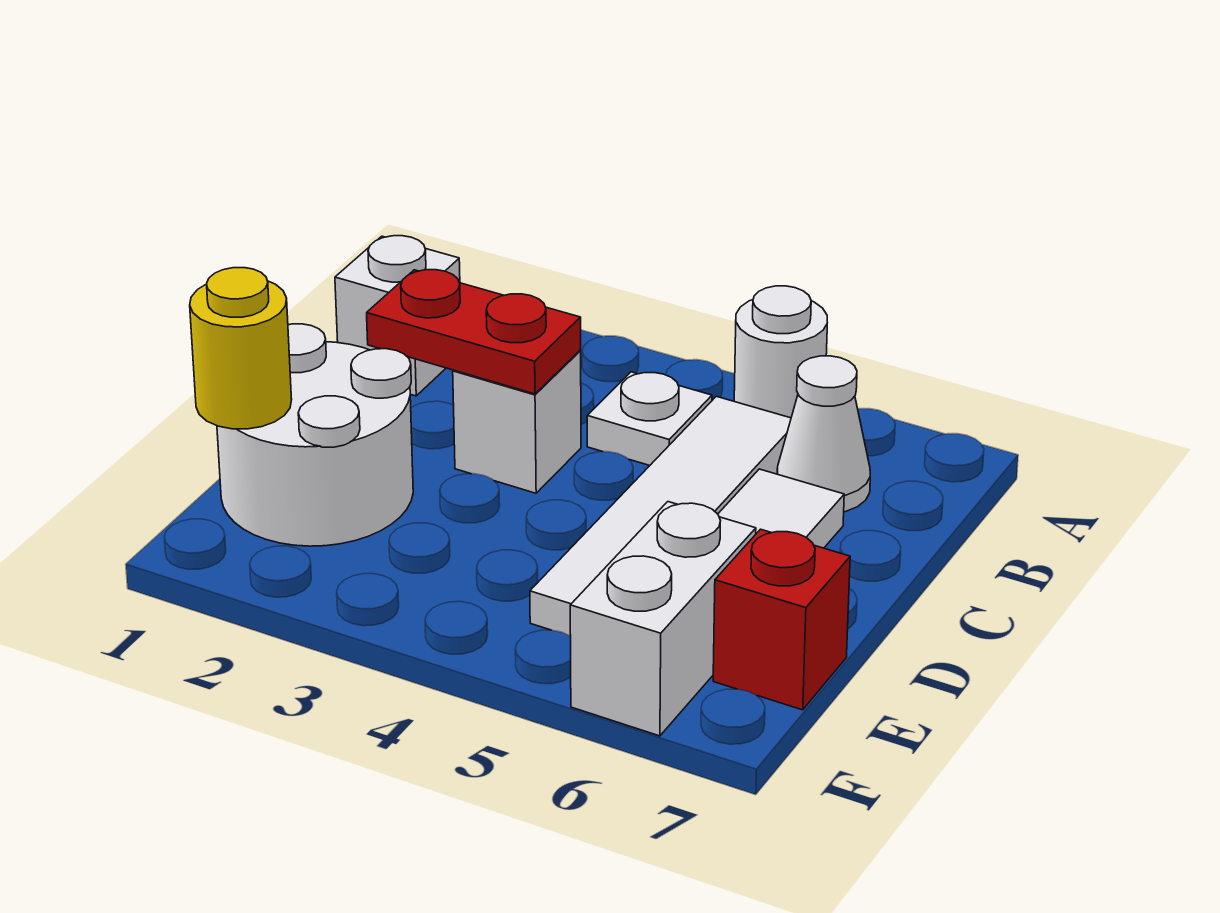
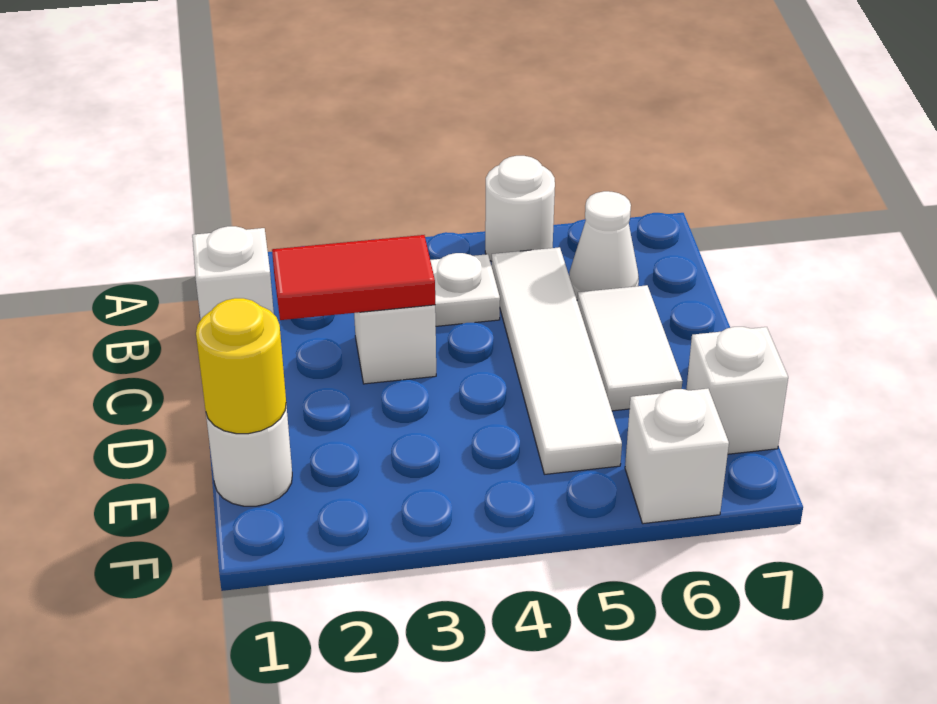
red plate C2:C3 level 2 -> red tile C2:C3 level 2
white round brick D1:E2 level 1 -> white round brick E1 level 1
white brick E6:F6 level 1 -> white brick F6 level 1
red brick E7 level 1 -> white brick E7 level 1

